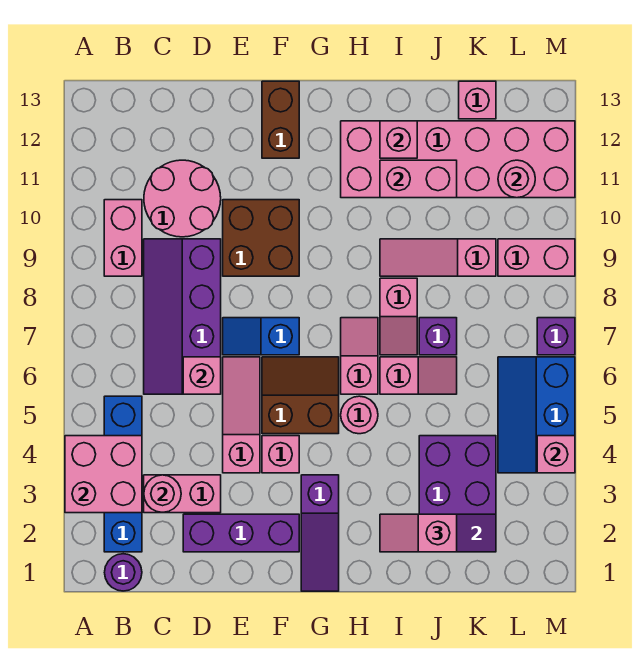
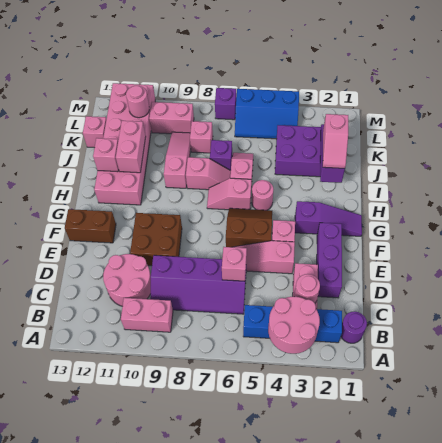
pink brick A3:B4 level 2 -> pink round brick A3:B4 level 2
blue slope E7:F7 level 1 top F -> none
brown slope F5:G6 level 1 top 5 -> brown slope F5:G6 level 1 top F
pink slope I9:K9 level 1 top K -> pink slope I9:K9 level 1 top I
pink brick L9:M9 level 1 -> pink brick L9:L10 level 1
pink brick M4 level 2 -> pink brick K8 level 1

